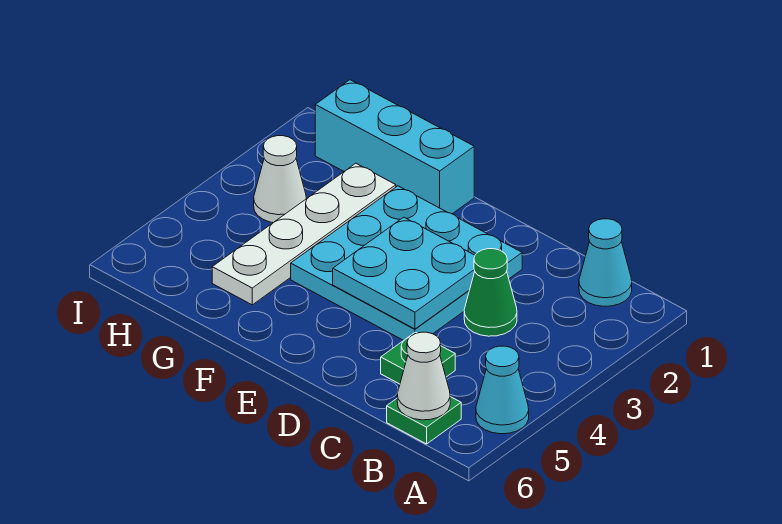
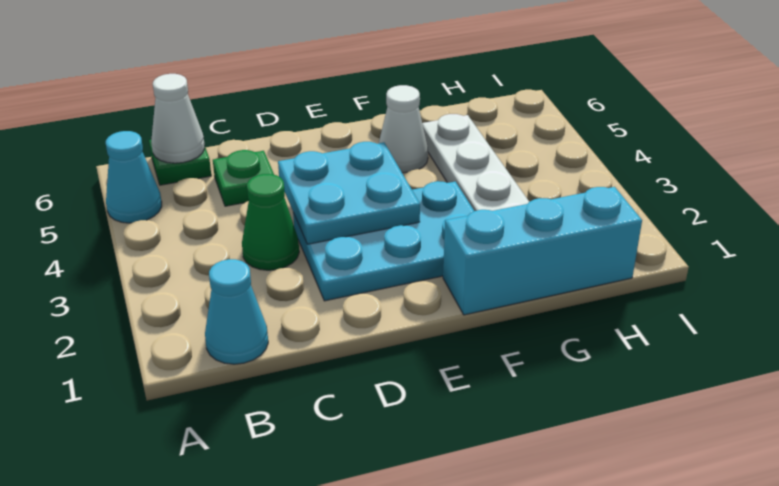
cyan plate D2:F4 level 1 -> cyan plate D2:F3 level 1
white cone H3 level 1 -> white cone F5 level 1

